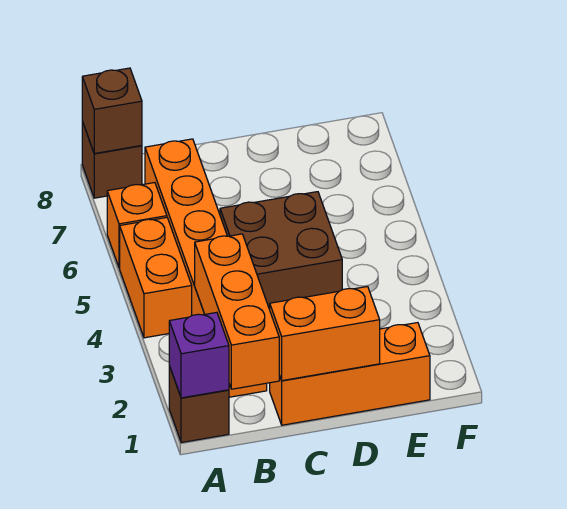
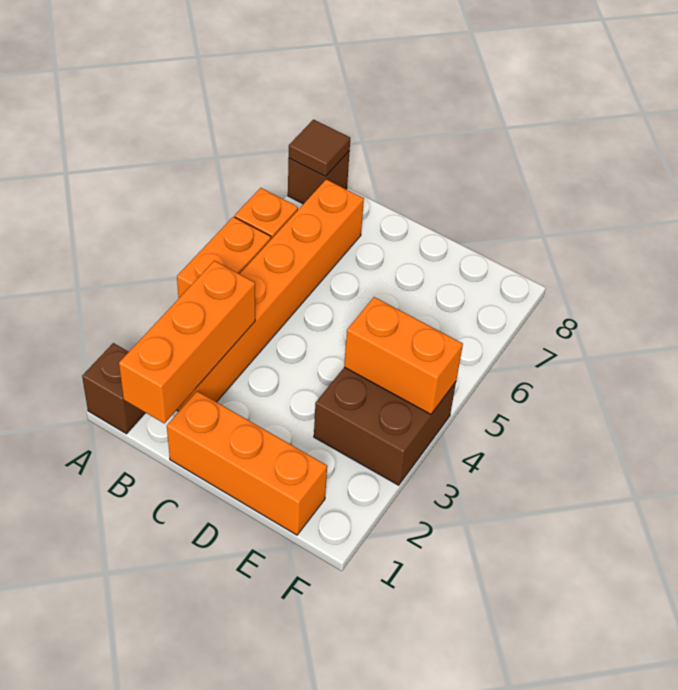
purple brick A1 level 2 -> none
brown brick A8 level 2 -> brown tile A8 level 2
orange brick C1:D1 level 2 -> orange brick E4:F4 level 2
brown brick C4:D5 level 1 -> brown brick E3:F4 level 1

